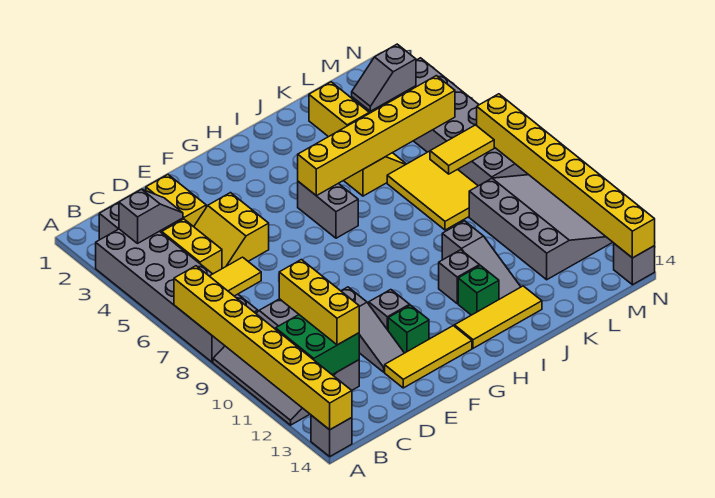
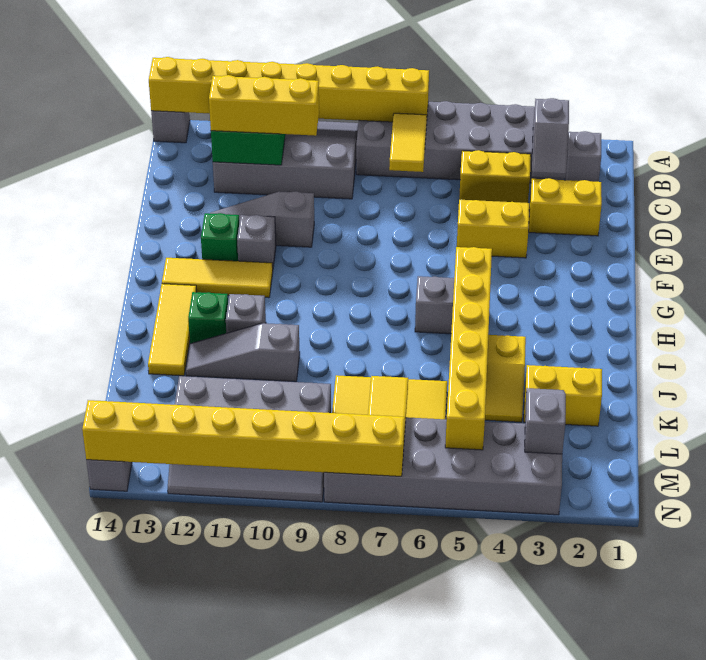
yellow tile E13:G13 level 1 -> yellow tile G11:G13 level 1

